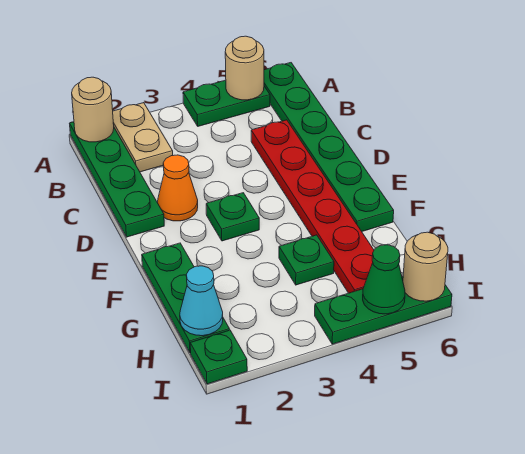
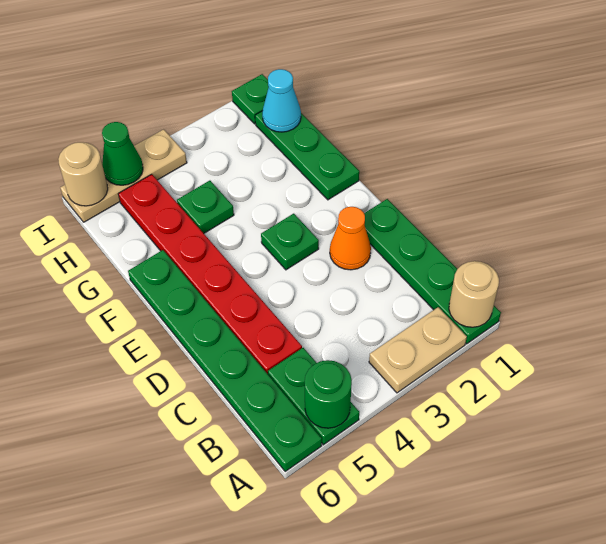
tan plate A2:B2 level 1 -> tan plate A2:A3 level 1
green plate A4:A5 level 1 -> green plate A5:B5 level 1
tan round brick A5 level 2 -> green round brick A5 level 2
green plate I4:I6 level 1 -> tan plate I4:I6 level 1

